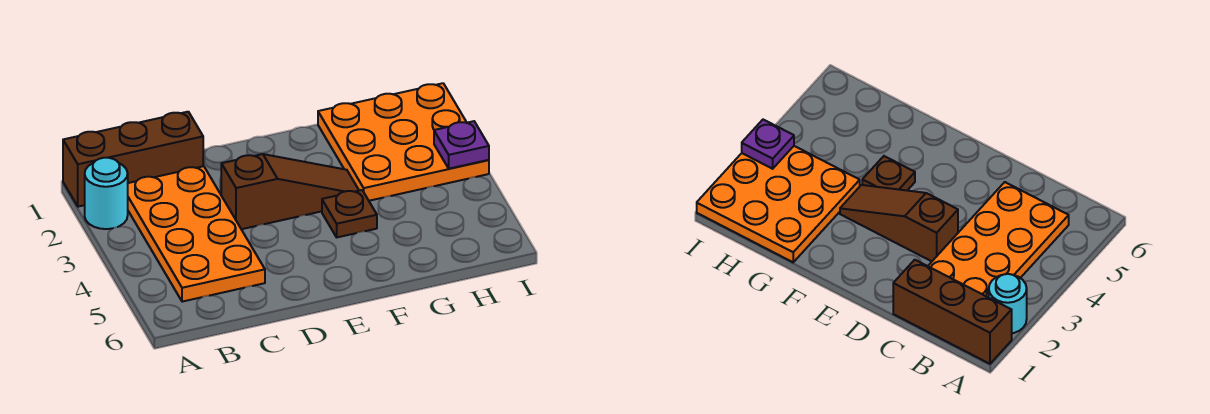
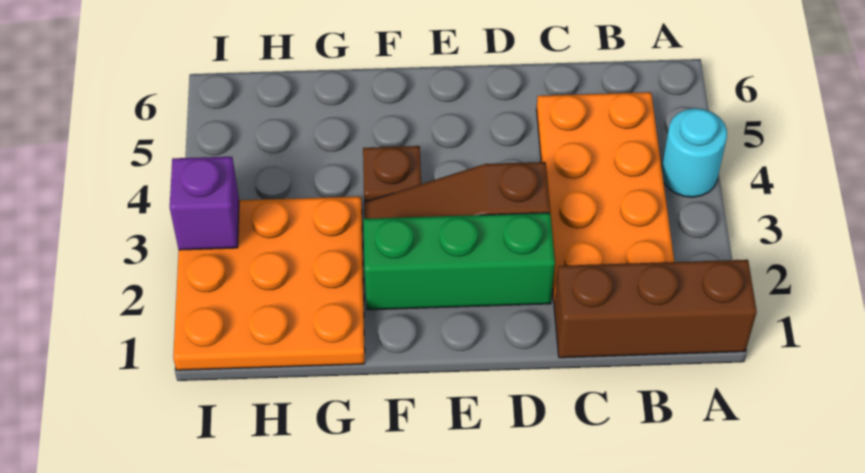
cyan round brick A2 level 1 -> cyan round brick A4 level 1
none -> green brick D2:F2 level 1
purple plate I3 level 2 -> purple brick I3 level 2

